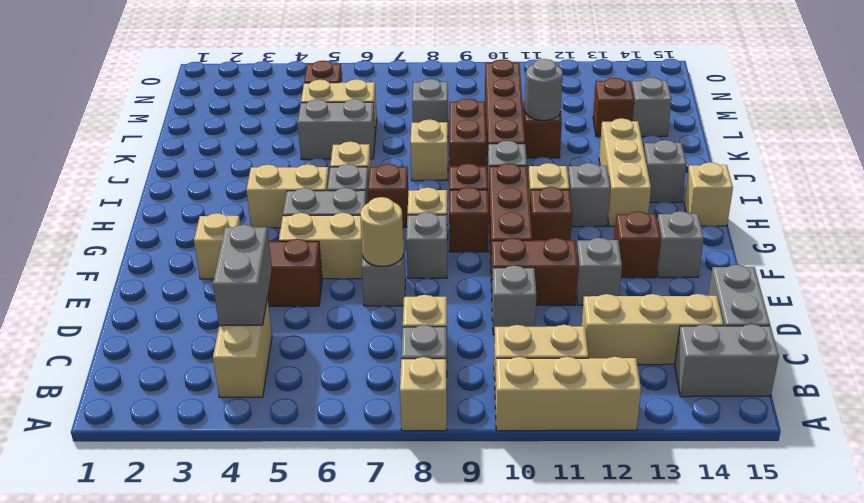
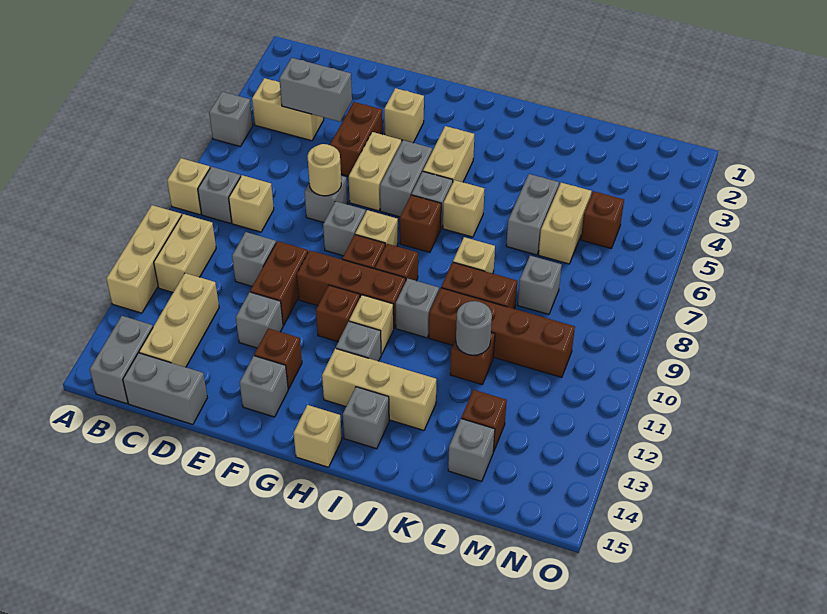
none -> grey brick A5 level 1

